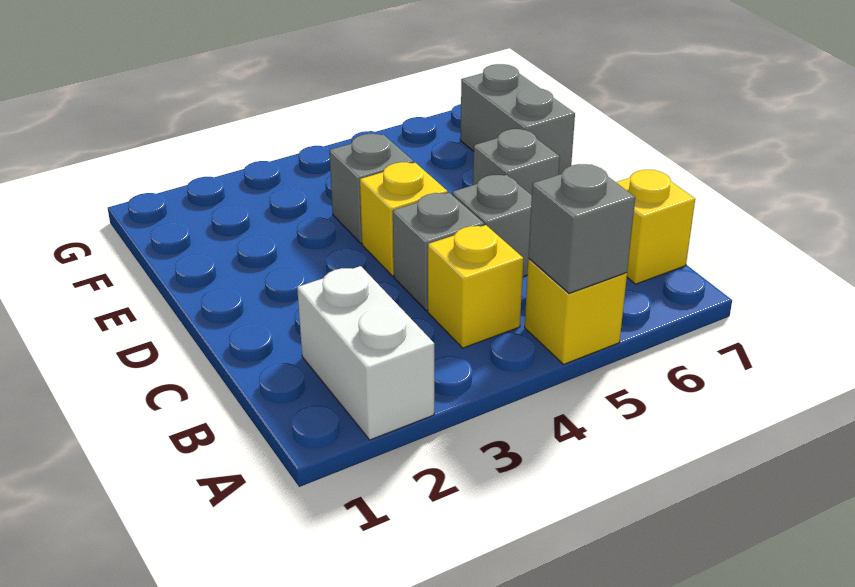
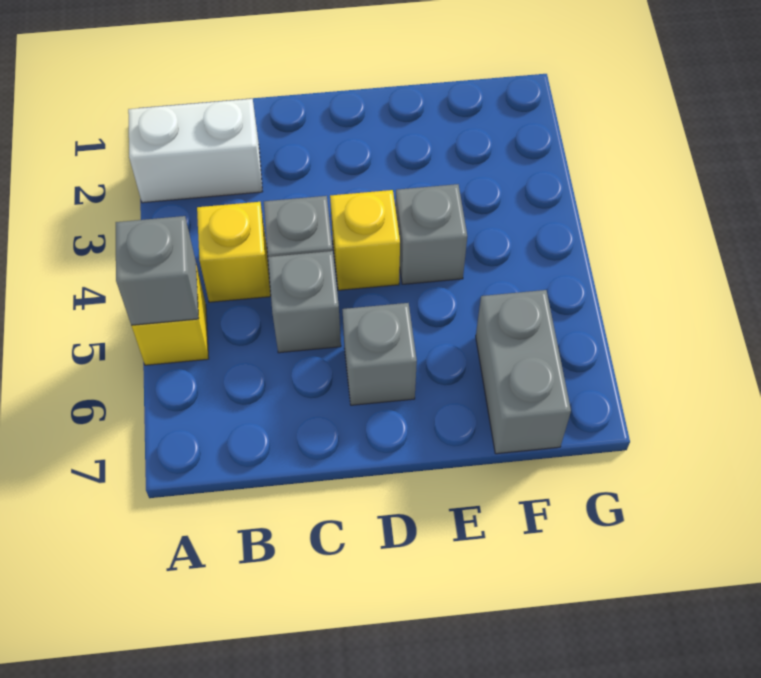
yellow brick B7 level 1 -> none
grey brick E7:F7 level 1 -> grey brick F6:F7 level 1

